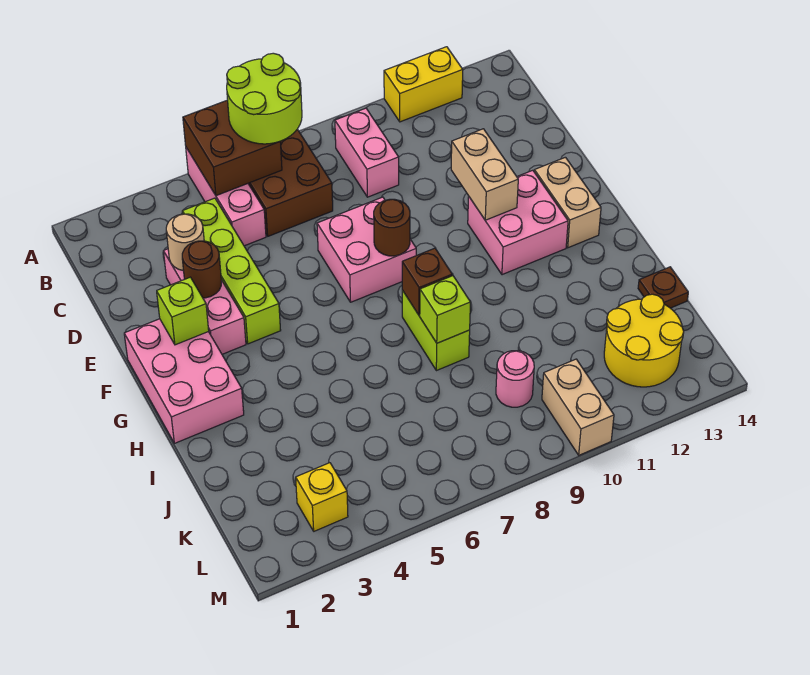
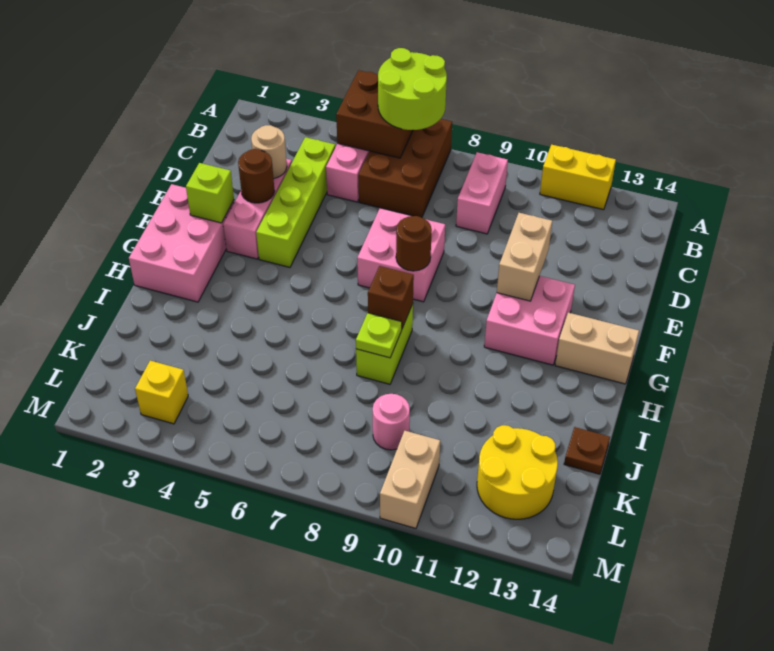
tan brick F13:G13 level 1 -> tan brick G13:G14 level 1
lime brick I8 level 2 -> lime plate I8 level 2

